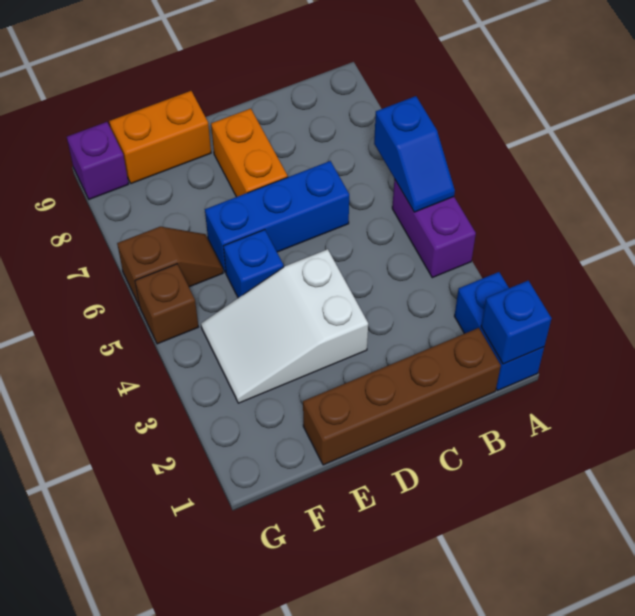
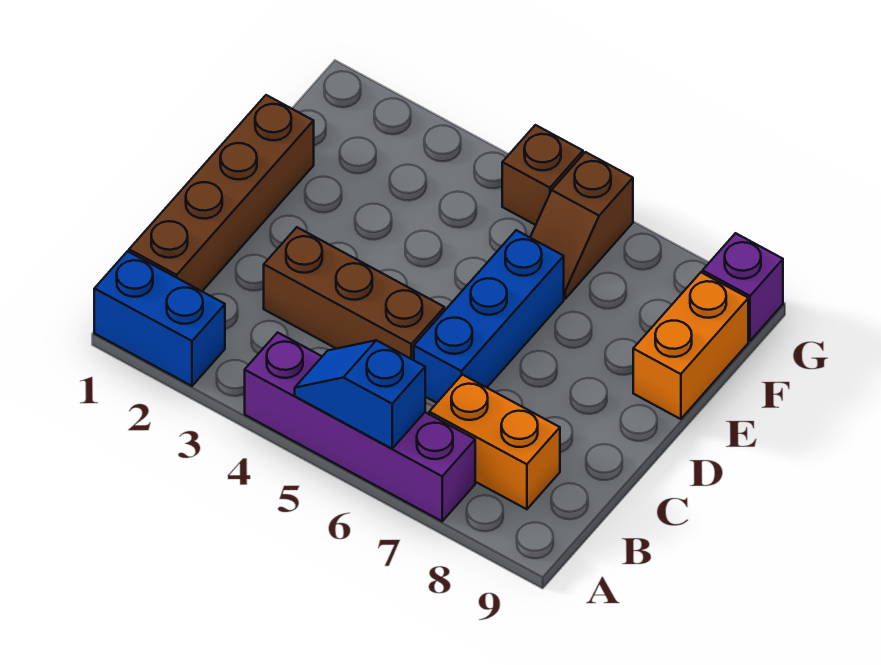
blue brick A1 level 2 -> none
purple brick A4:A5 level 1 -> purple brick A4:A7 level 1
none -> brown brick C3:C5 level 1
white slope D3:F4 level 1 top D -> none
orange brick D7:D8 level 1 -> orange brick B7:B8 level 1
blue brick E5 level 1 -> none

